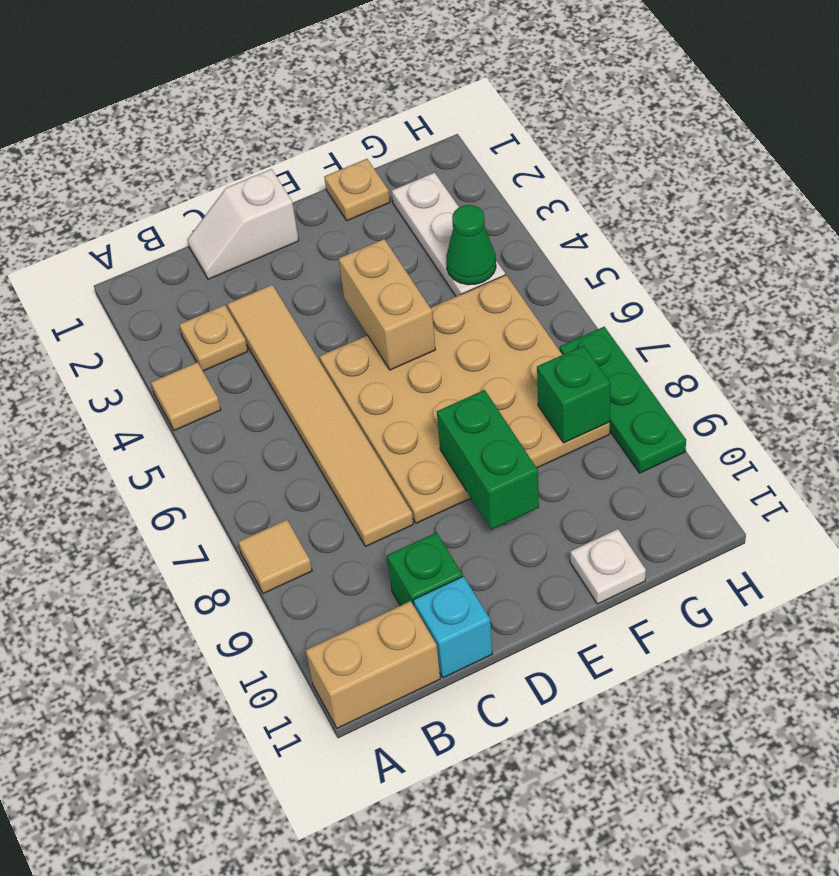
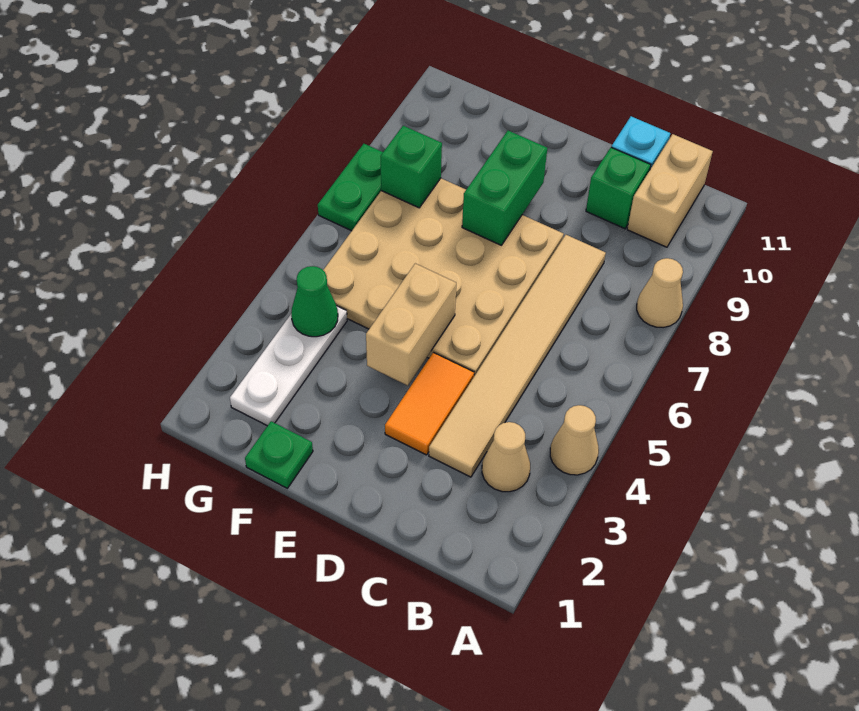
tan tile A4 level 1 -> tan cone A4 level 1
tan tile A8 level 1 -> tan cone A8 level 1
tan brick A11:B11 level 1 -> tan brick B10:B11 level 1
tan plate B3 level 1 -> tan cone B3 level 1
white slope C1:D1 level 1 top D -> none
none -> orange tile D3:D4 level 1
tan plate F1 level 1 -> green plate F1 level 1
white plate F11 level 1 -> none
green plate H7:H9 level 1 -> green plate H7:H8 level 1

